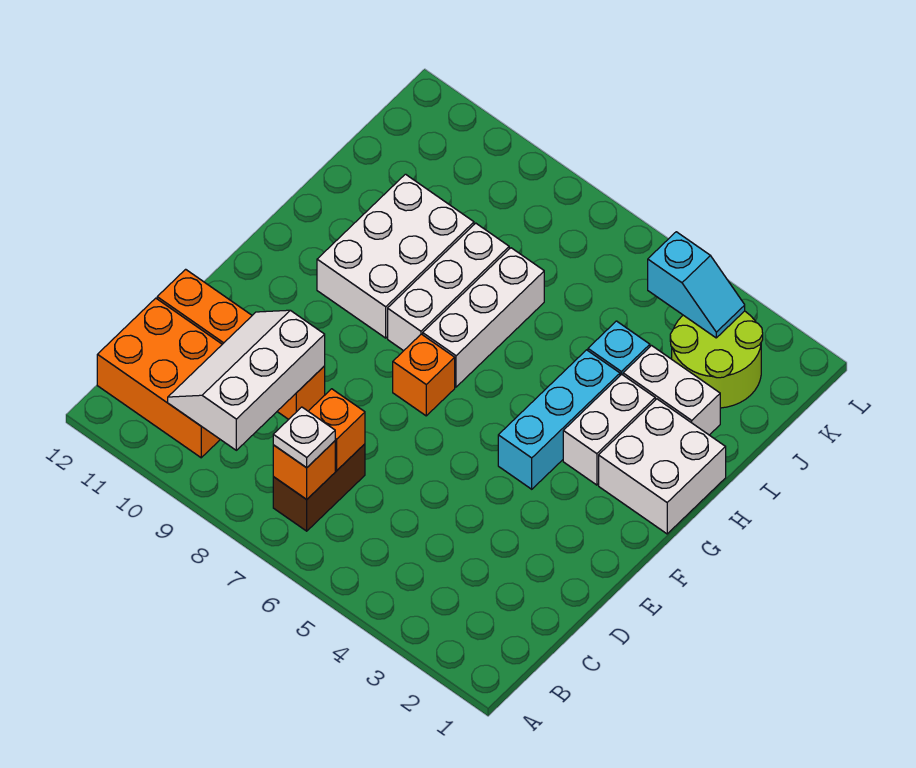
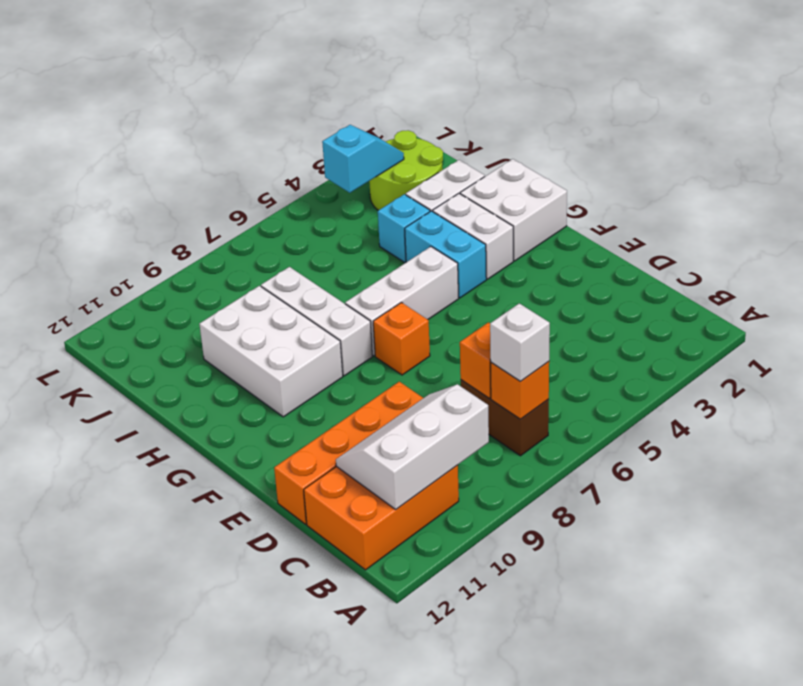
white plate B7 level 3 -> white brick B7 level 3
white slope B9:D10 level 2 top 9 -> white slope B9:C11 level 2 top B
cyan brick F4:H4 level 1 -> cyan brick G4:H4 level 1
white brick G7:I7 level 1 -> white brick G5:G7 level 1

